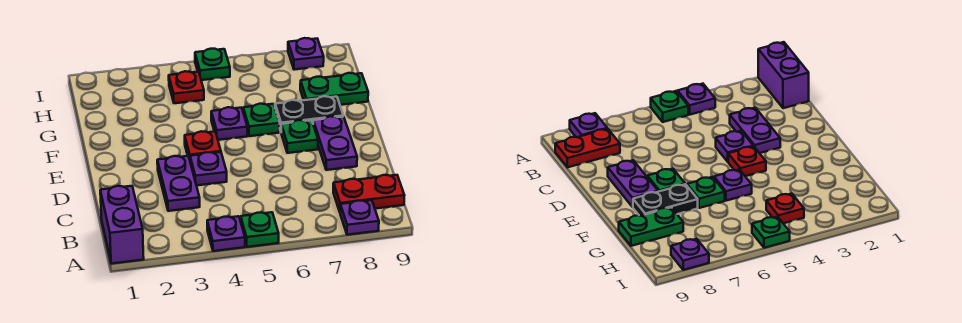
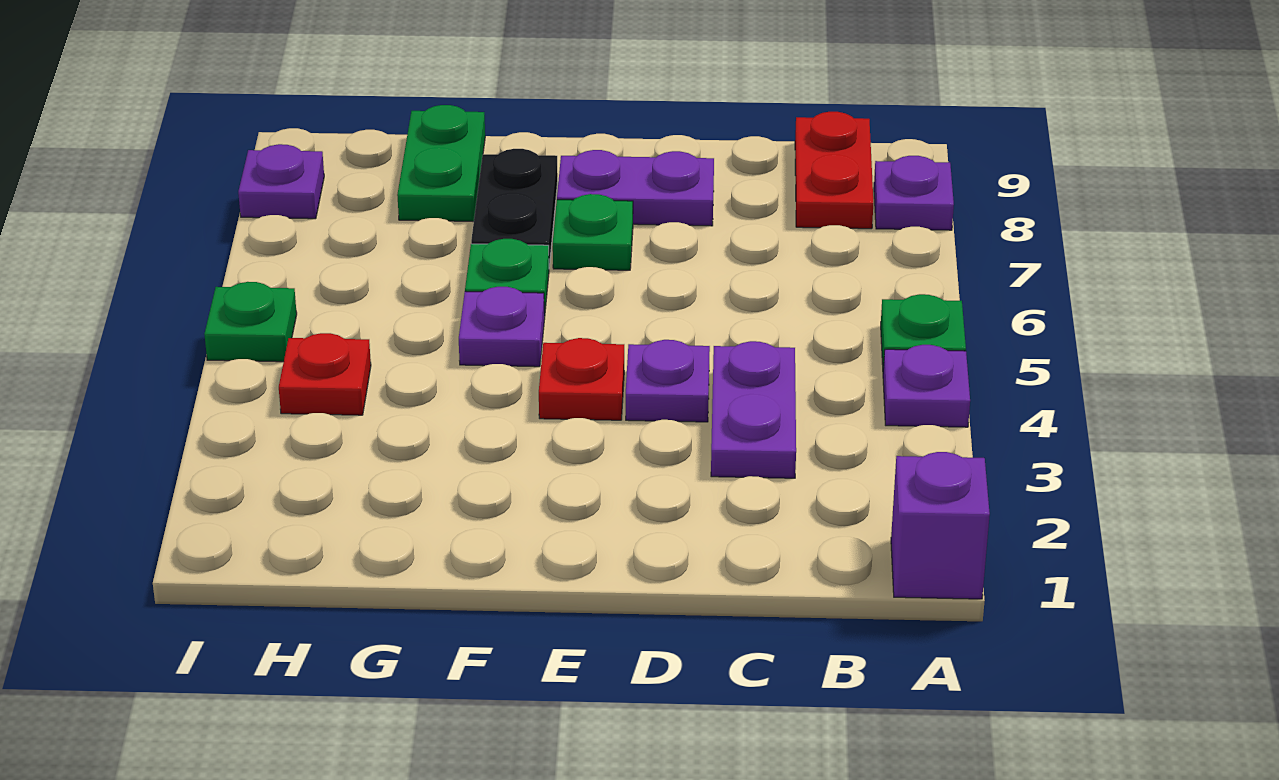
purple brick A1:B1 level 1 -> purple brick A1 level 1
purple plate C3:D3 level 1 -> purple plate C3:C4 level 1

